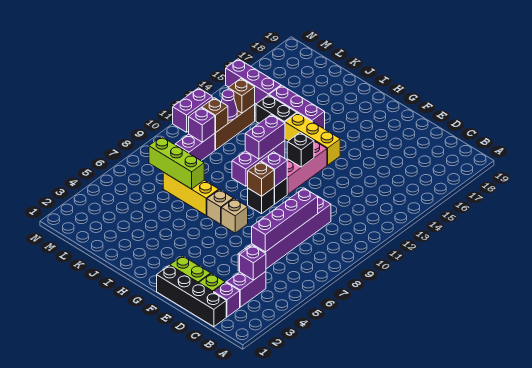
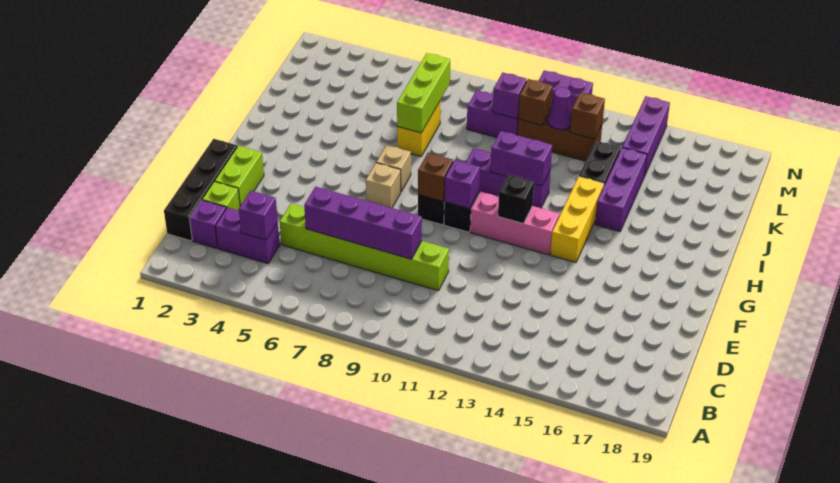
purple brick D5:D10 level 1 -> lime brick D5:D10 level 1
yellow brick I7:K7 level 1 -> yellow brick J7:K7 level 1

